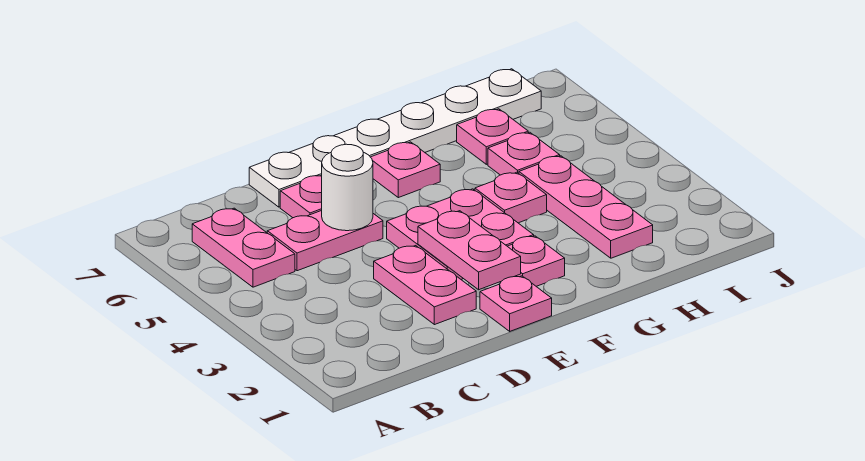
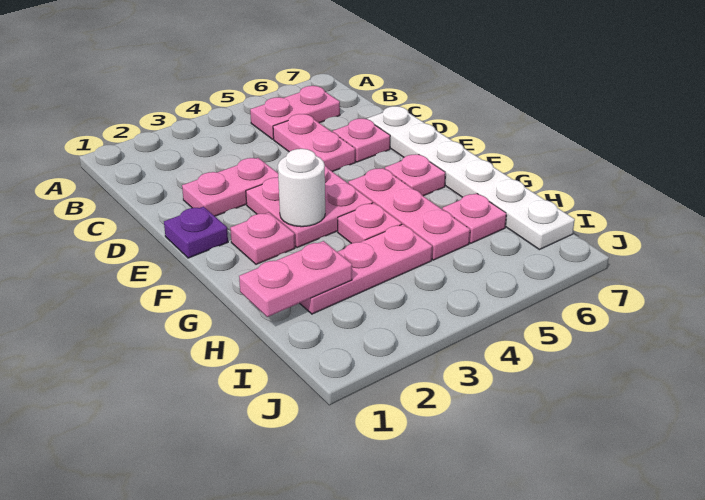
white round brick D5 level 2 -> white round brick F3 level 2
pink plate E1 level 1 -> purple plate E1 level 1
pink plate E2:E3 level 2 -> pink plate H1:H2 level 2
pink plate H5 level 1 -> pink plate F5:H5 level 1

